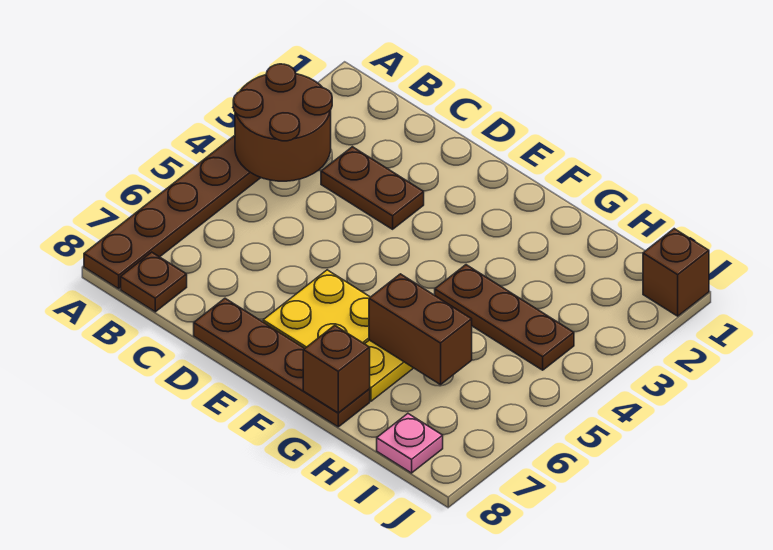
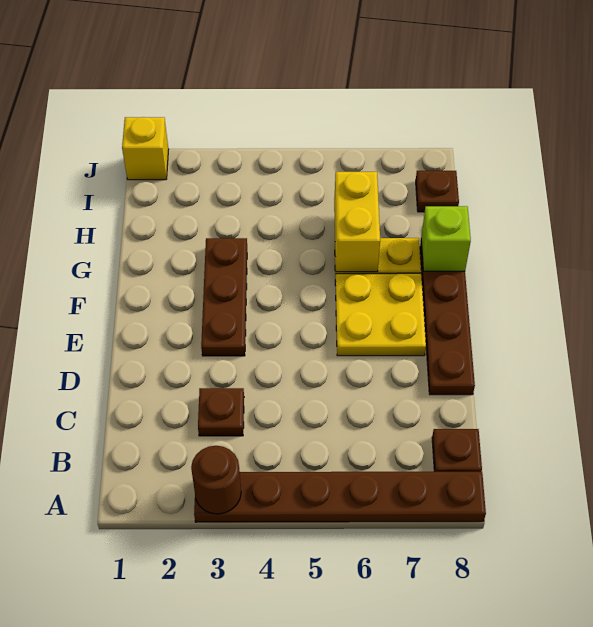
brown round brick A3:B4 level 2 -> brown round brick A3 level 2
brown plate C3:D3 level 1 -> brown plate C3 level 1
brown plate G4:I4 level 1 -> brown plate E3:G3 level 1
brown brick G6:H6 level 2 -> yellow brick G6:H6 level 2
brown brick G8 level 2 -> lime brick G8 level 2
pink plate I8 level 1 -> brown plate I8 level 1
brown brick J1 level 1 -> yellow brick J1 level 1

